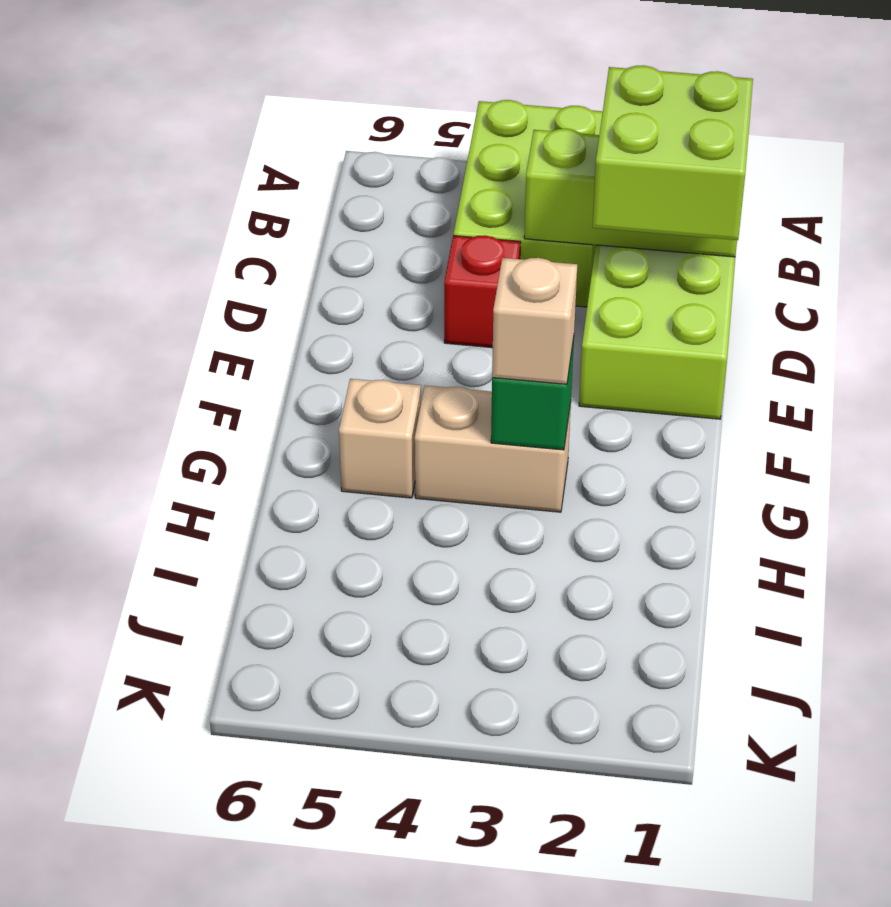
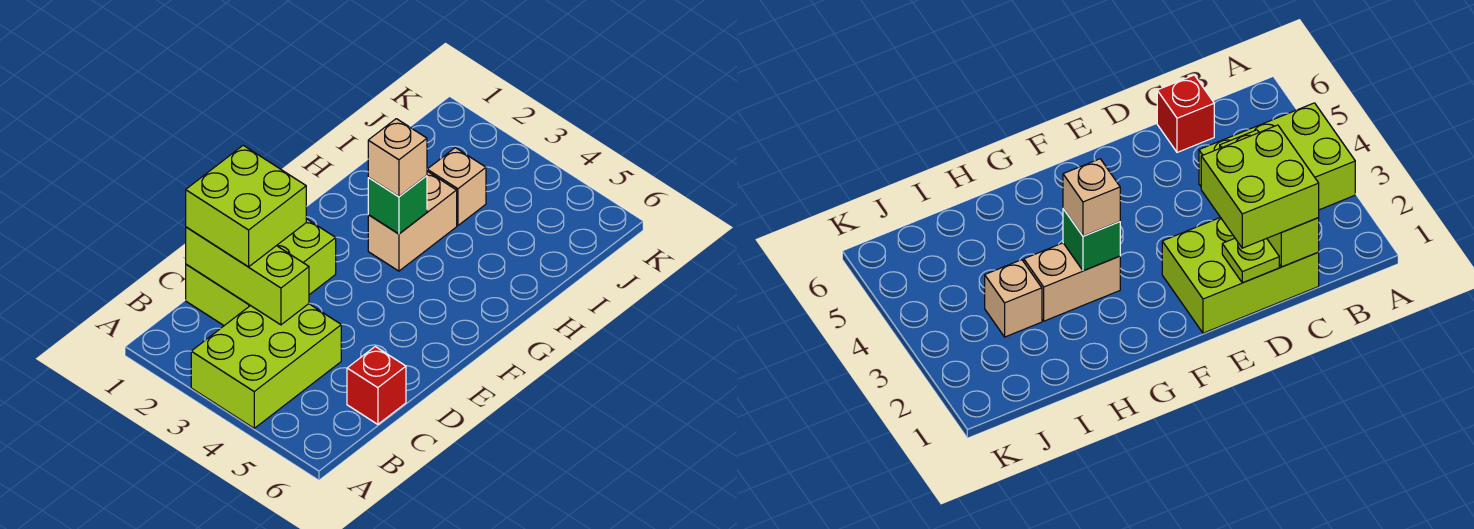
none -> lime plate D1 level 2
red brick D4 level 1 -> red brick C6 level 1
tan brick G3:G4 level 1 -> tan brick G3:H3 level 1
tan brick G5 level 1 -> tan brick I3 level 1

